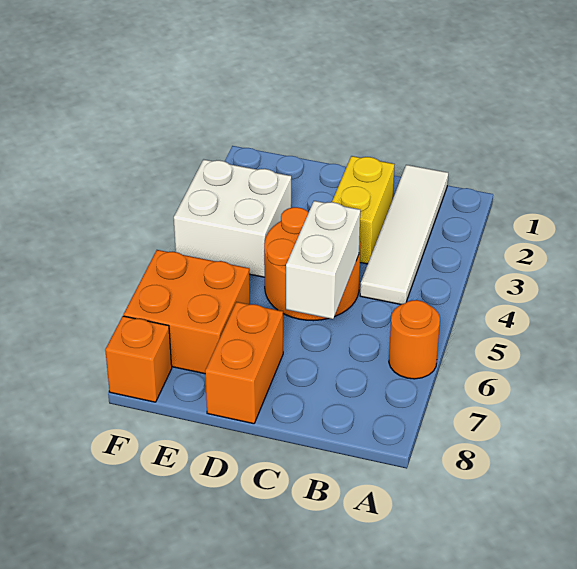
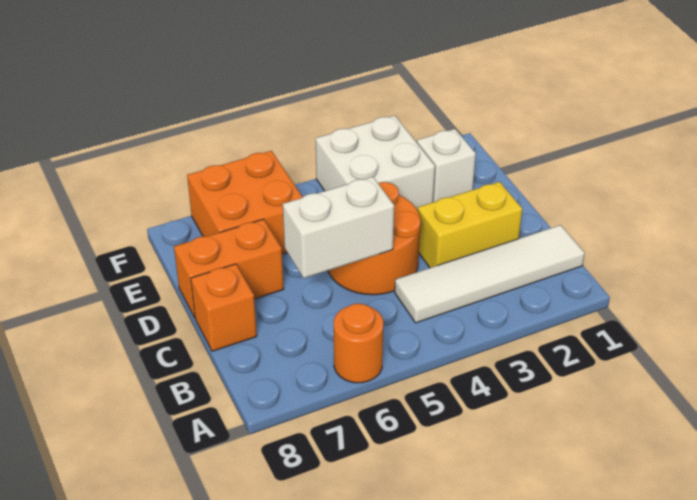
none -> white brick E2 level 1
orange brick F8 level 1 -> orange brick C8 level 1

